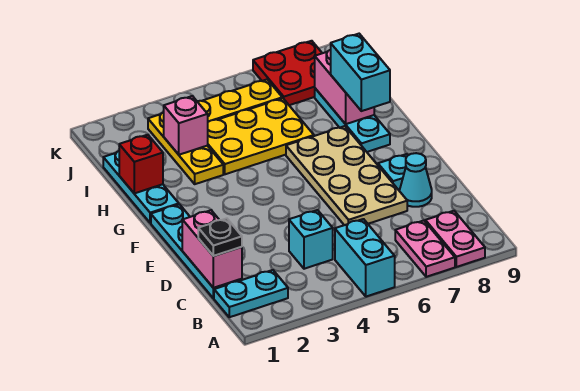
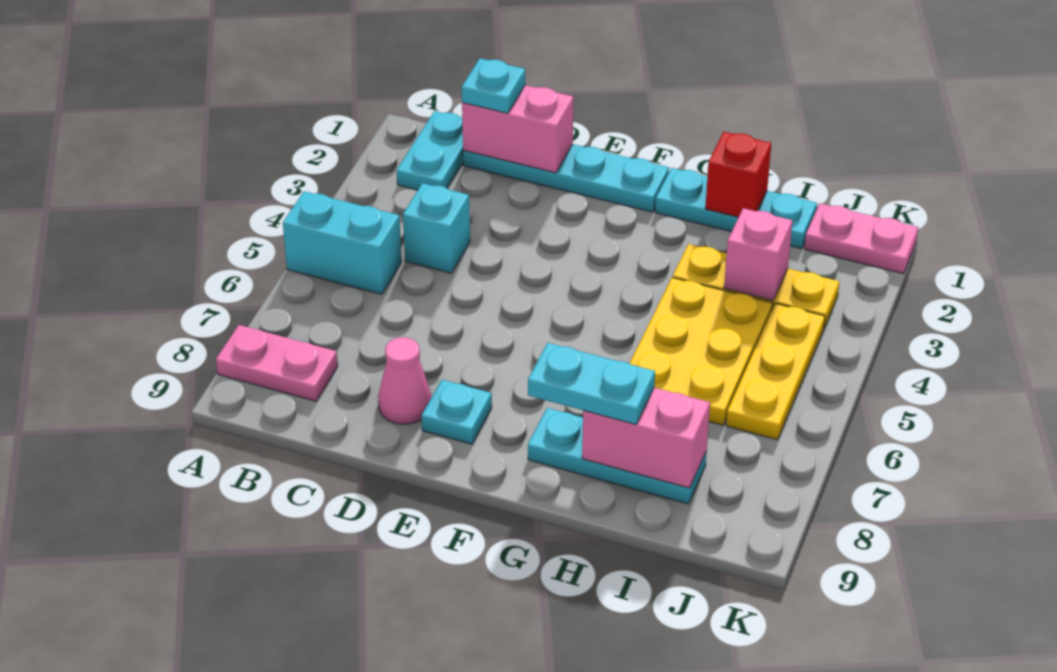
pink plate A7:B7 level 1 -> pink plate J1:K1 level 1
black plate C1 level 3 -> cyan plate C1 level 3
tan plate D6:G7 level 1 -> none
cyan cone D8 level 1 -> pink cone D8 level 1
cyan brick G8:H8 level 3 -> cyan plate G8:H8 level 3
red plate J7:K8 level 1 -> none

